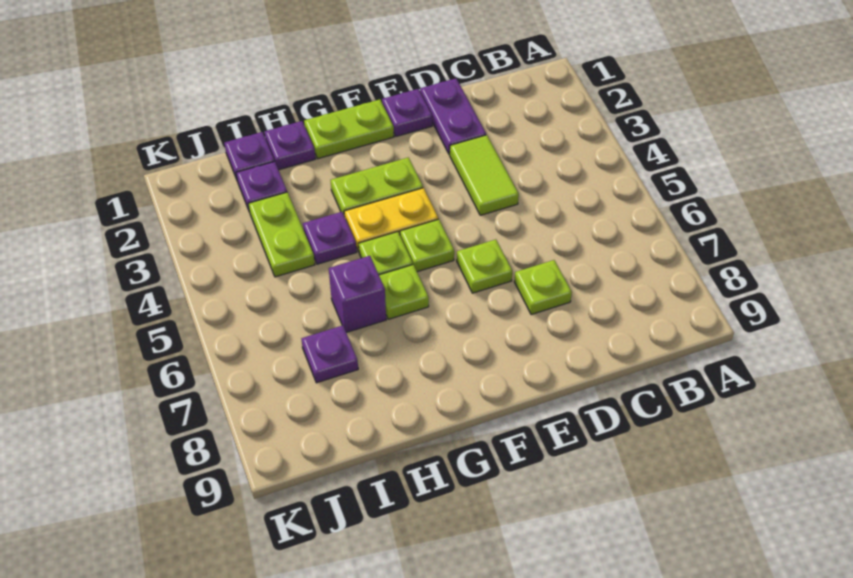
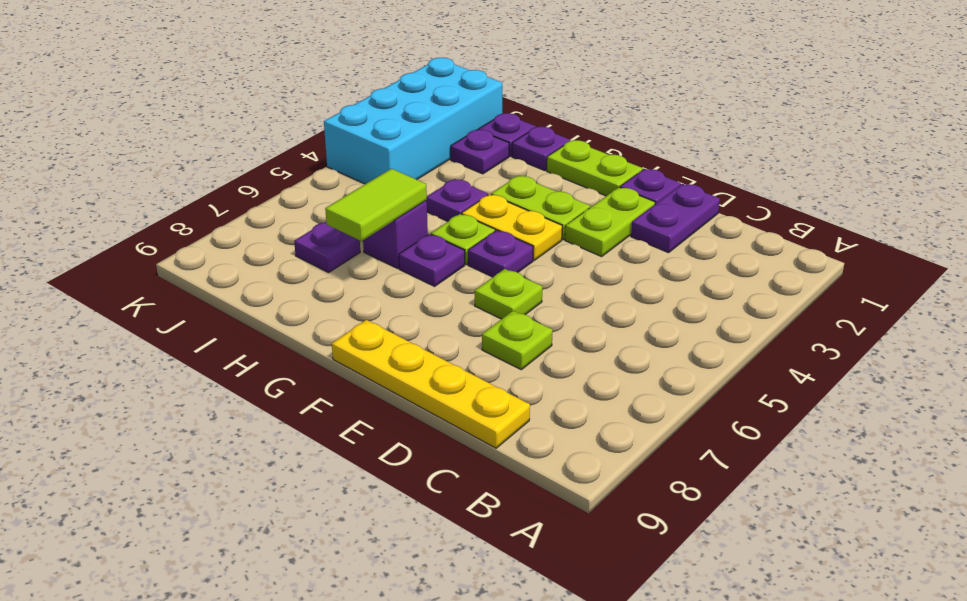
none -> yellow plate C9:F9 level 1
lime tile D3:D4 level 1 -> lime tile H6:H7 level 2
lime plate F5 level 1 -> purple plate F5 level 1
lime plate G6 level 1 -> purple plate G6 level 1
lime plate I3:I4 level 1 -> lime plate E2:E3 level 1
none -> cyan brick J1:K4 level 1

